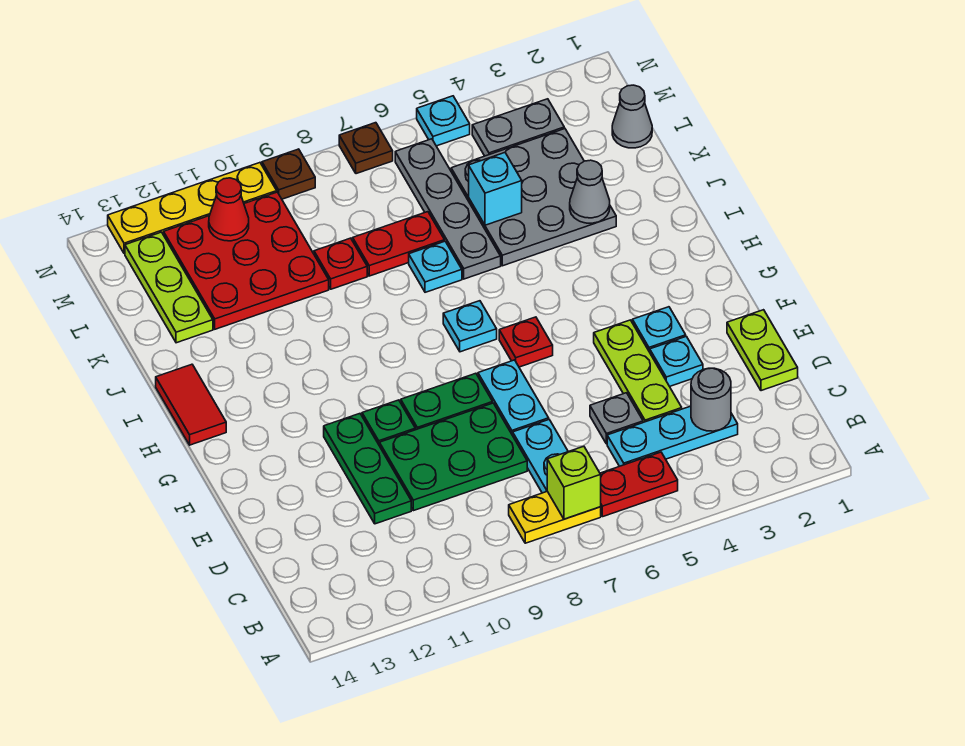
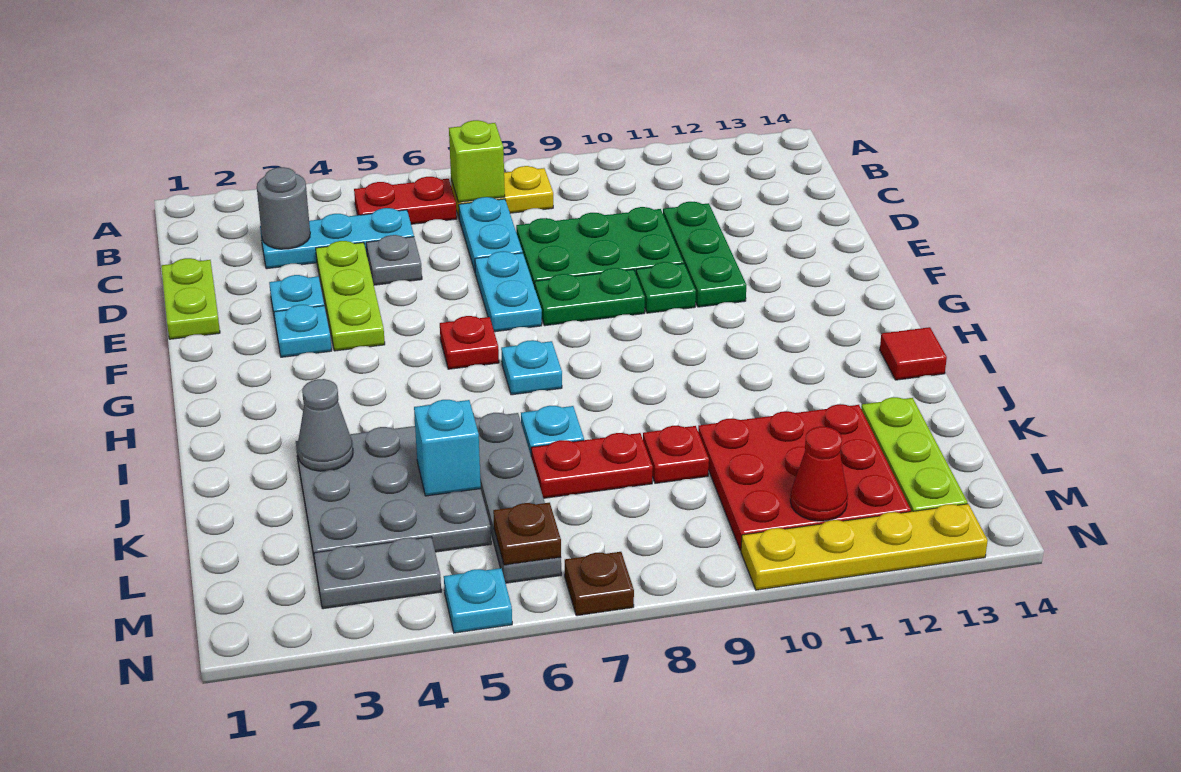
red tile H14:I14 level 1 -> red tile I14 level 1
grey cone L1 level 1 -> none
brown plate N9 level 1 -> brown plate M6 level 2

